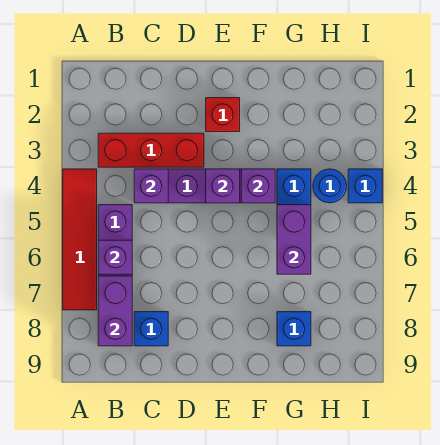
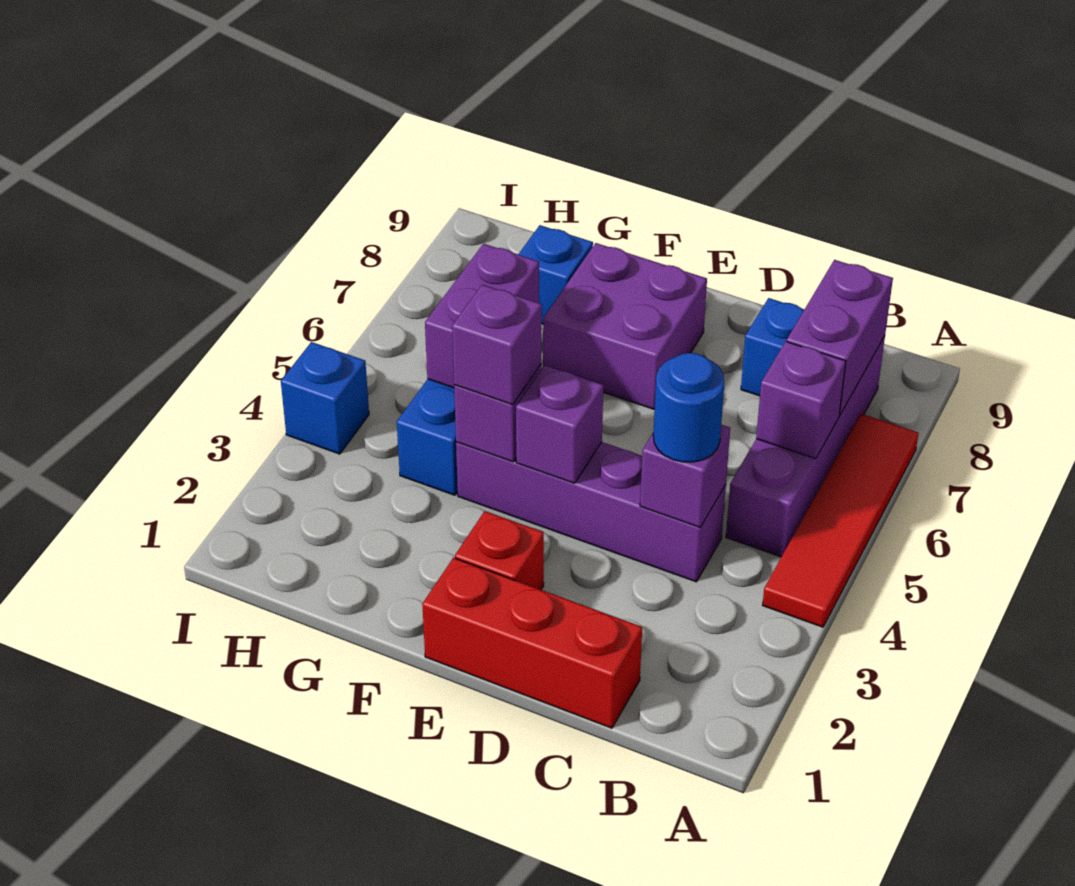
red brick B3:D3 level 1 -> red brick C1:E1 level 1
none -> purple brick E7:F8 level 1
none -> purple brick F4 level 3
blue round brick H4 level 1 -> blue round brick C4 level 3

